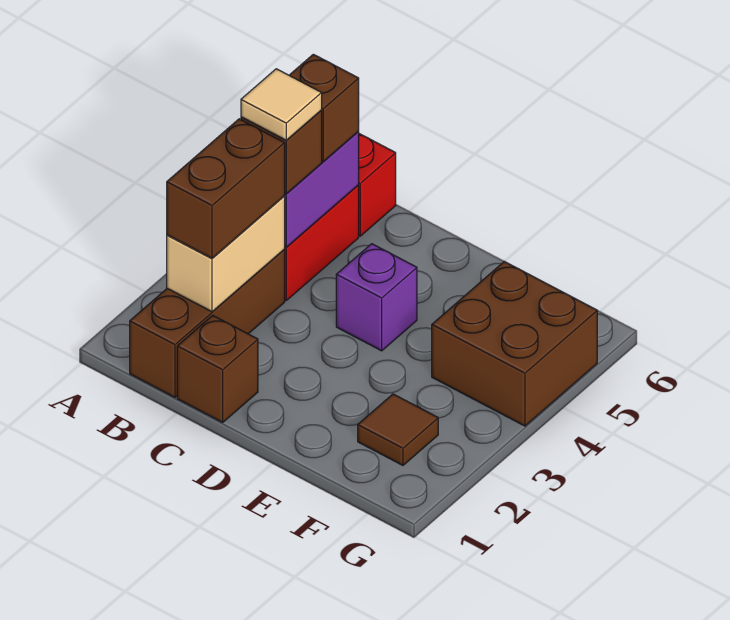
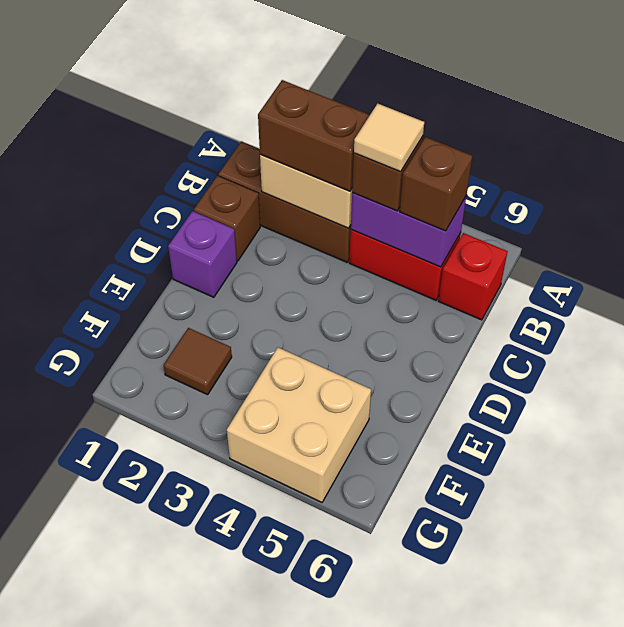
purple brick D4 level 1 -> purple brick D1 level 1
brown brick F4:G5 level 1 -> tan brick F4:G5 level 1

